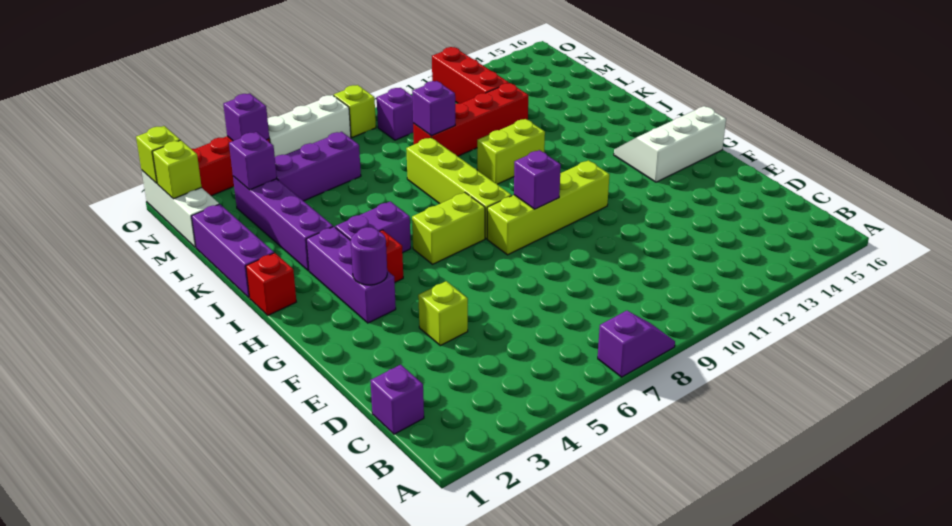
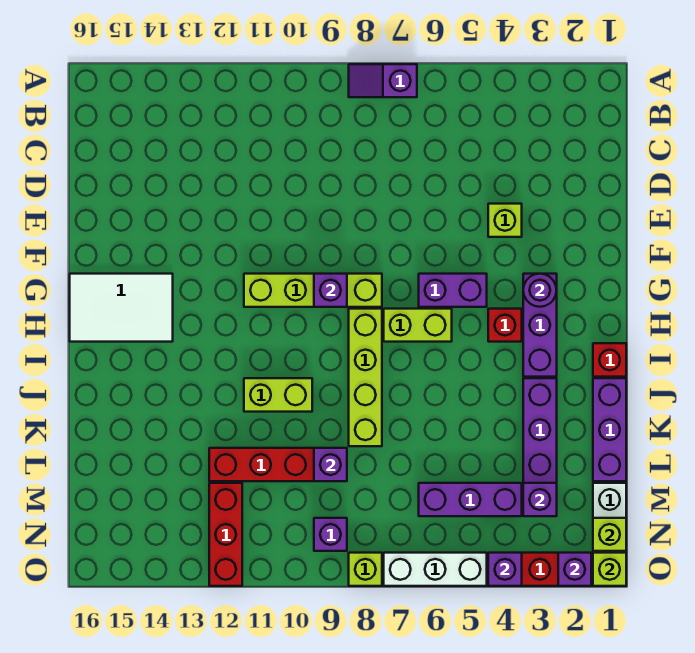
purple brick C1 level 1 -> purple brick O2 level 2
white slope G14:H16 level 1 top G -> white tile G14:H16 level 1
purple brick I4:I5 level 1 -> purple brick G5:G6 level 1

